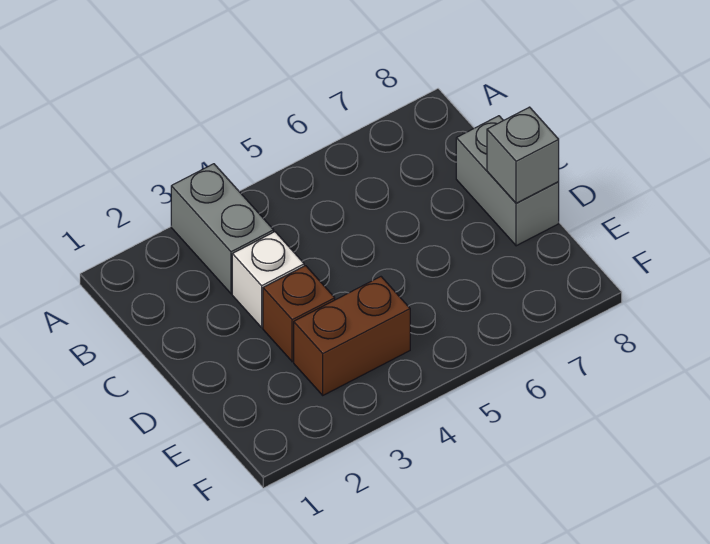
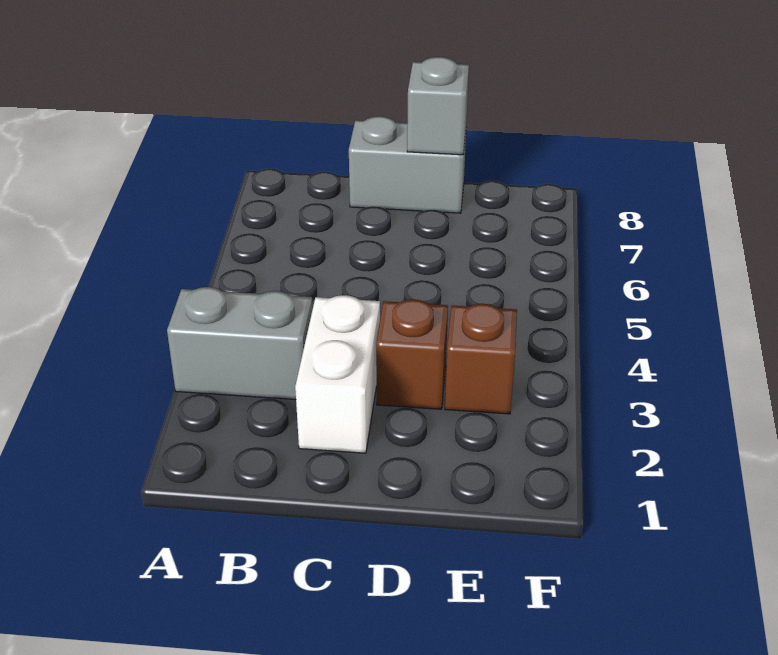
white brick C3 level 1 -> white brick C2:C3 level 1
brown brick E3:E4 level 1 -> brown brick E3 level 1

